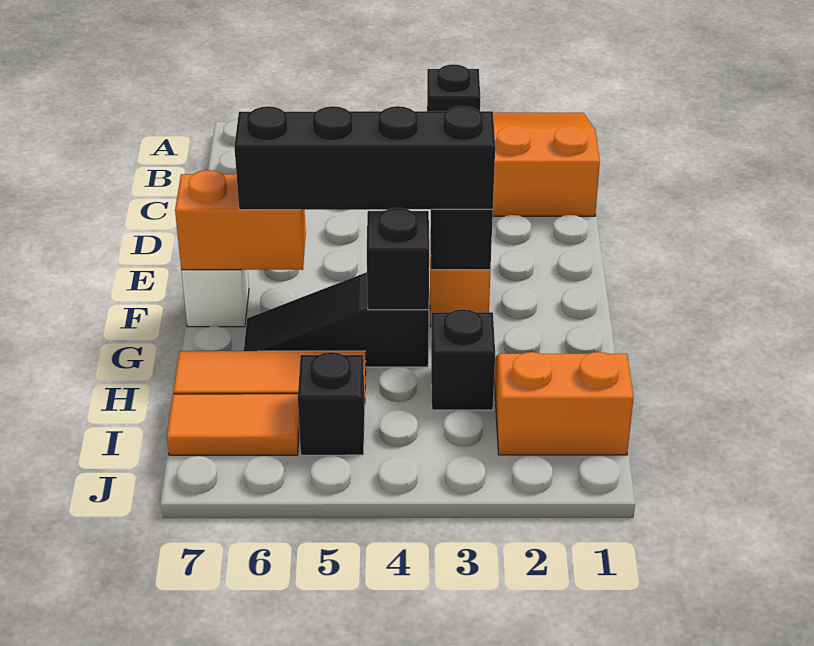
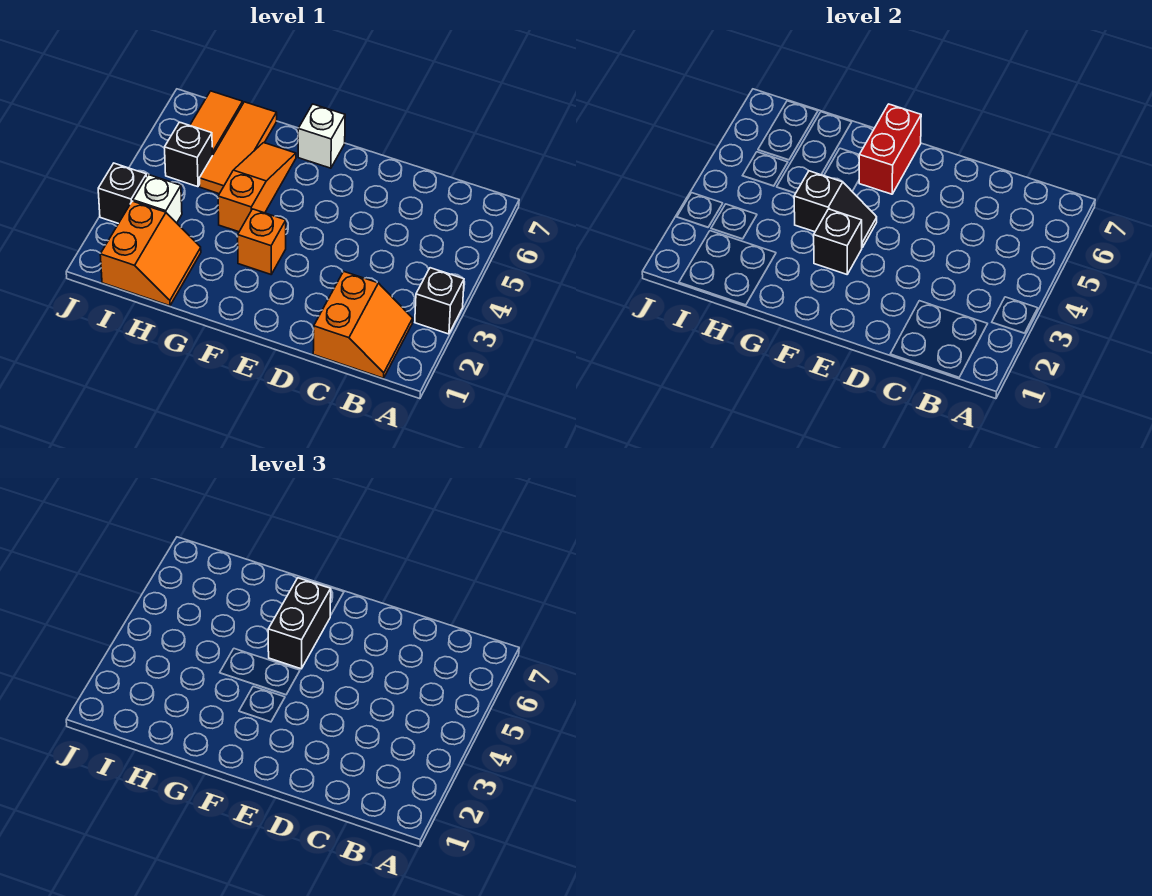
orange slope A1:C2 level 1 top C -> orange slope B1:C2 level 1 top C
black brick F3:F6 level 3 -> black brick F5:F6 level 3
orange brick F6:F7 level 2 -> red brick F6:F7 level 2
black slope G4:G6 level 1 top 4 -> orange slope G4:G6 level 1 top 4
black brick H3 level 1 -> black brick J3 level 1
none -> white brick I3 level 1

